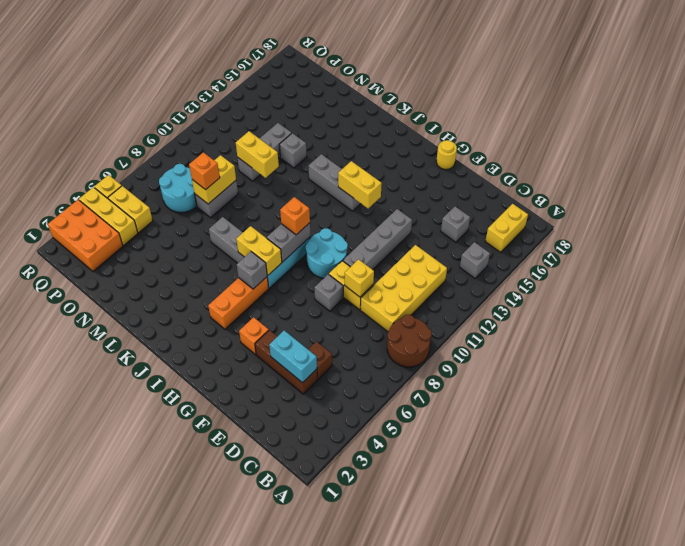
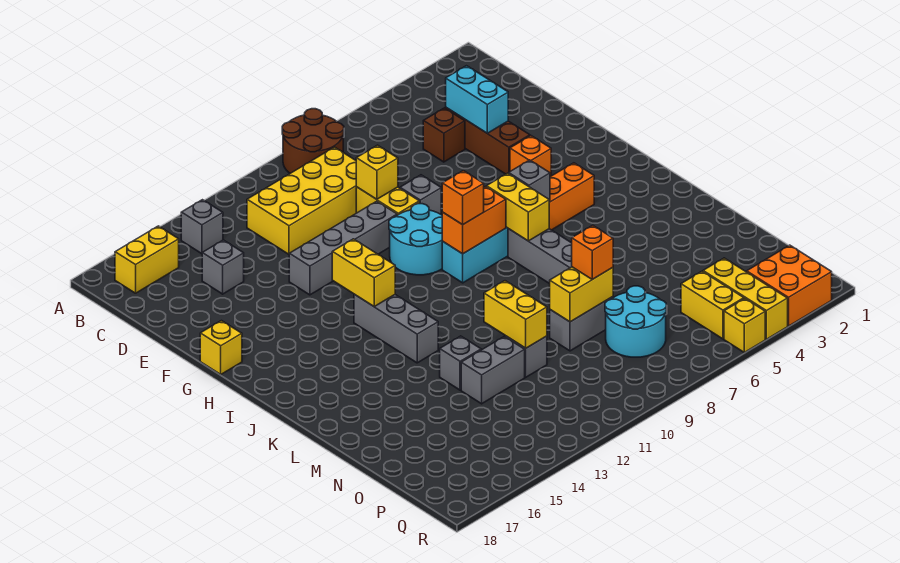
yellow round brick G18 level 1 -> yellow brick G18 level 1
grey brick I8:I9 level 2 -> orange brick I8:I9 level 2
orange brick P2:R3 level 1 -> orange brick Q2:R3 level 1

